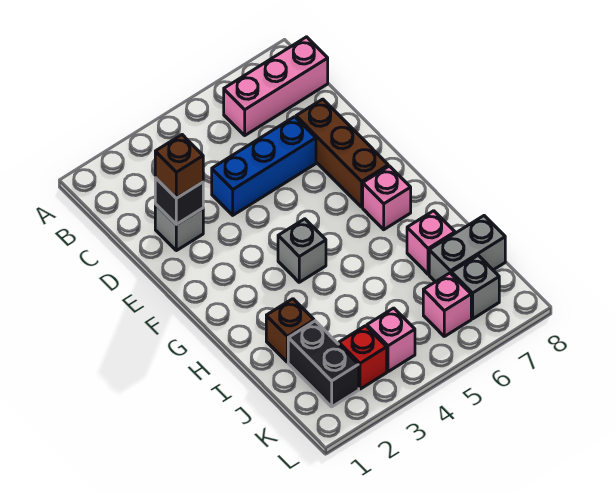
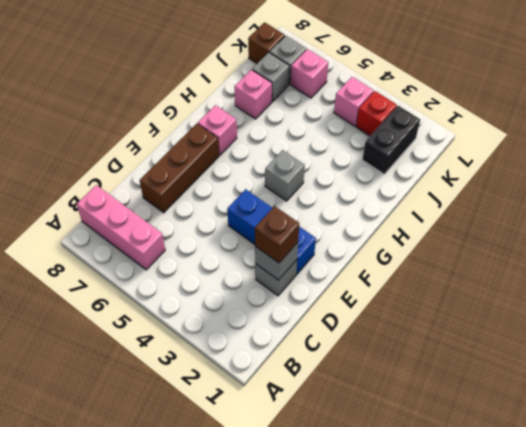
black brick D2 level 2 -> grey brick D2 level 2
blue brick D4:D6 level 1 -> blue brick E2:E4 level 1
brown brick I2 level 1 -> brown brick K8 level 1
grey brick J7:J8 level 1 -> grey brick J7 level 1

